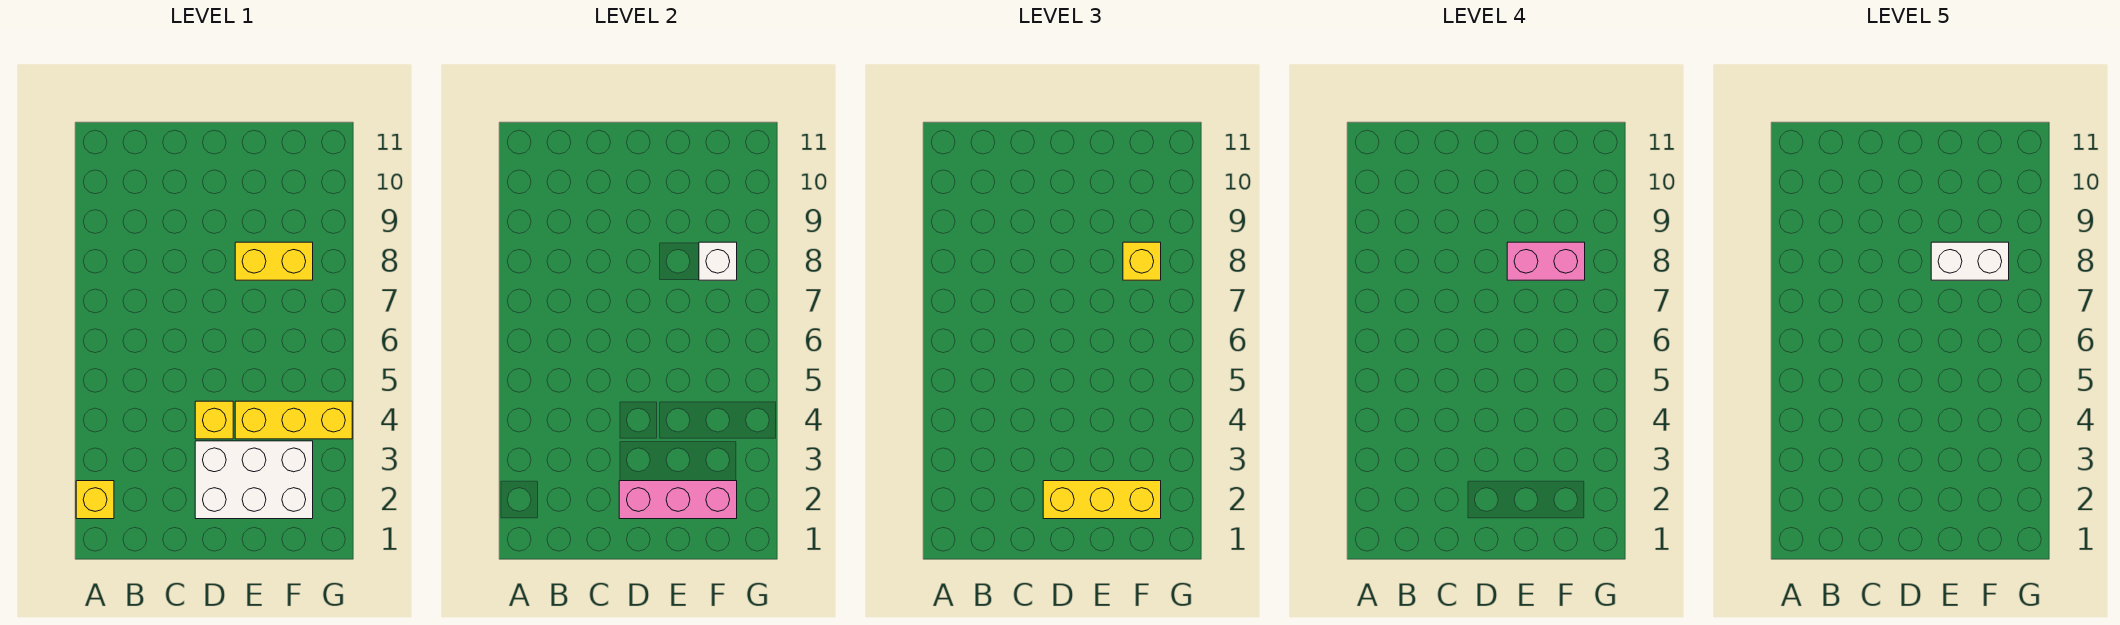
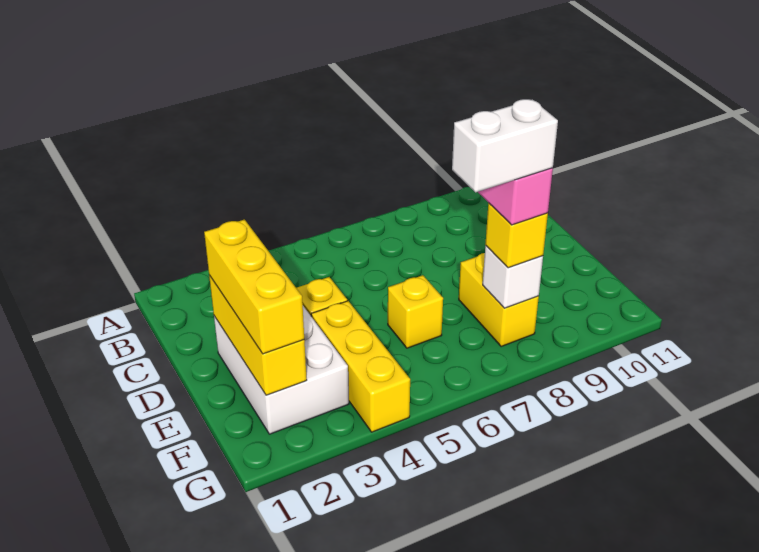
yellow brick A2 level 1 -> yellow brick E6 level 1
pink brick D2:F2 level 2 -> yellow brick D2:F2 level 2
white brick E8:F8 level 5 -> white brick F7:F8 level 5

